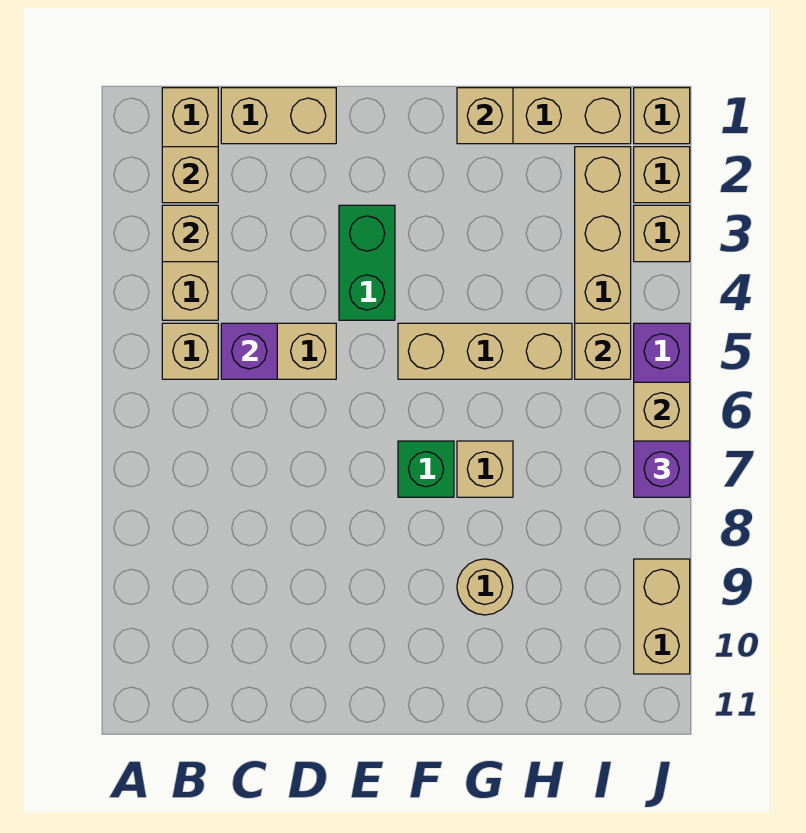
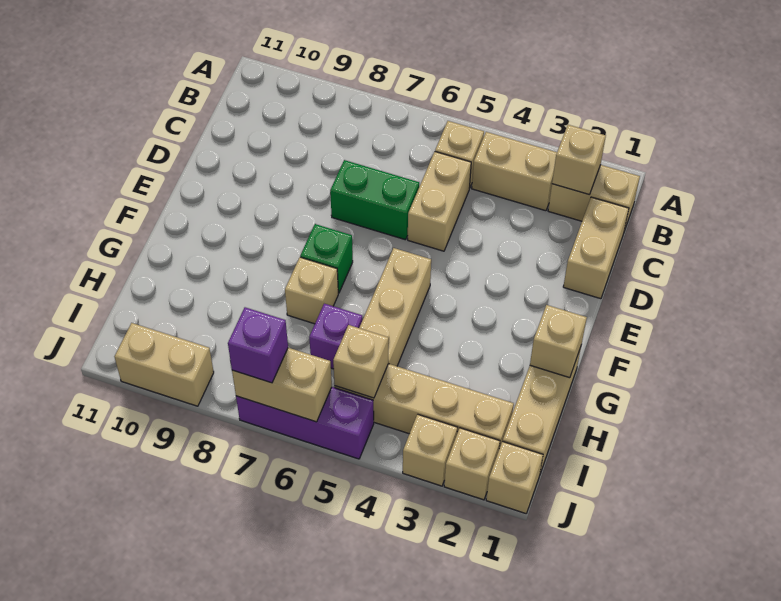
tan brick B3 level 2 -> none
purple brick C5 level 2 -> purple brick H6 level 1
green brick E3:E4 level 1 -> green brick D6:D7 level 1
tan round brick G9 level 1 -> none

